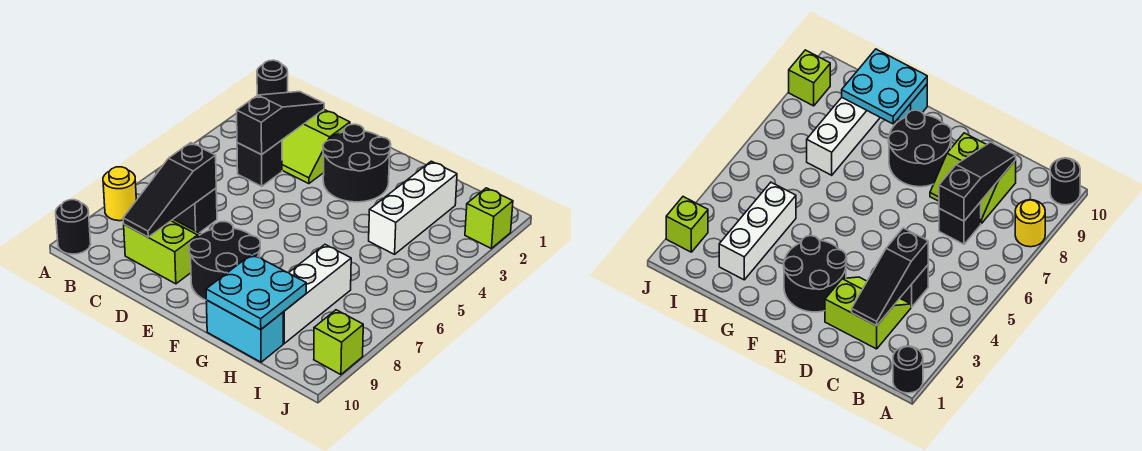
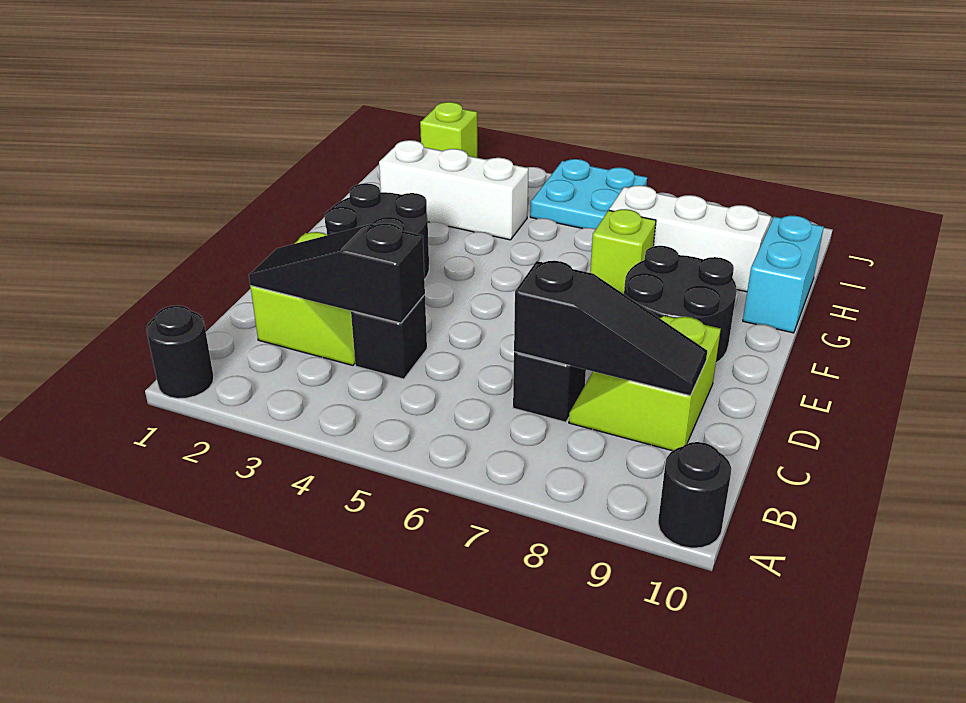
yellow round brick A8 level 1 -> none
cyan plate G9:H10 level 2 -> cyan plate I5:J6 level 1
lime brick J9 level 1 -> lime brick G7 level 1

